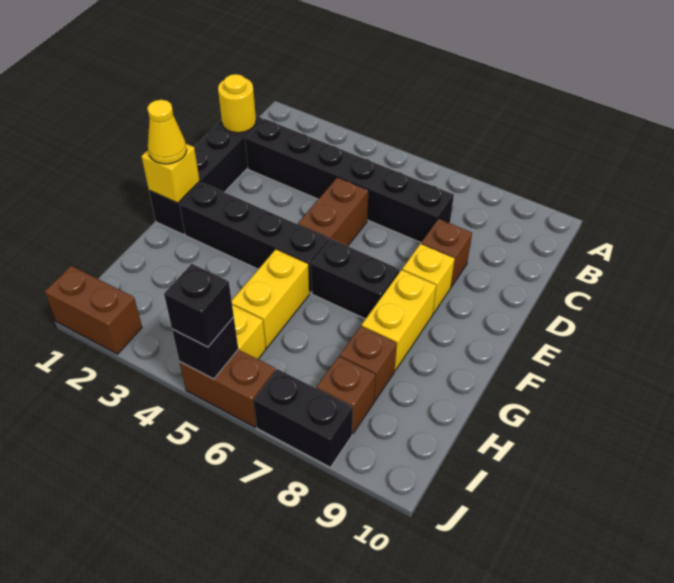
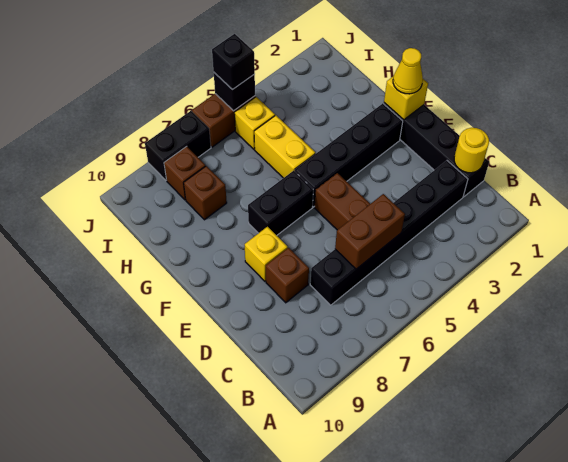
yellow brick F8:G8 level 1 -> none
brown brick J1:J2 level 1 -> brown brick C5:C6 level 2

